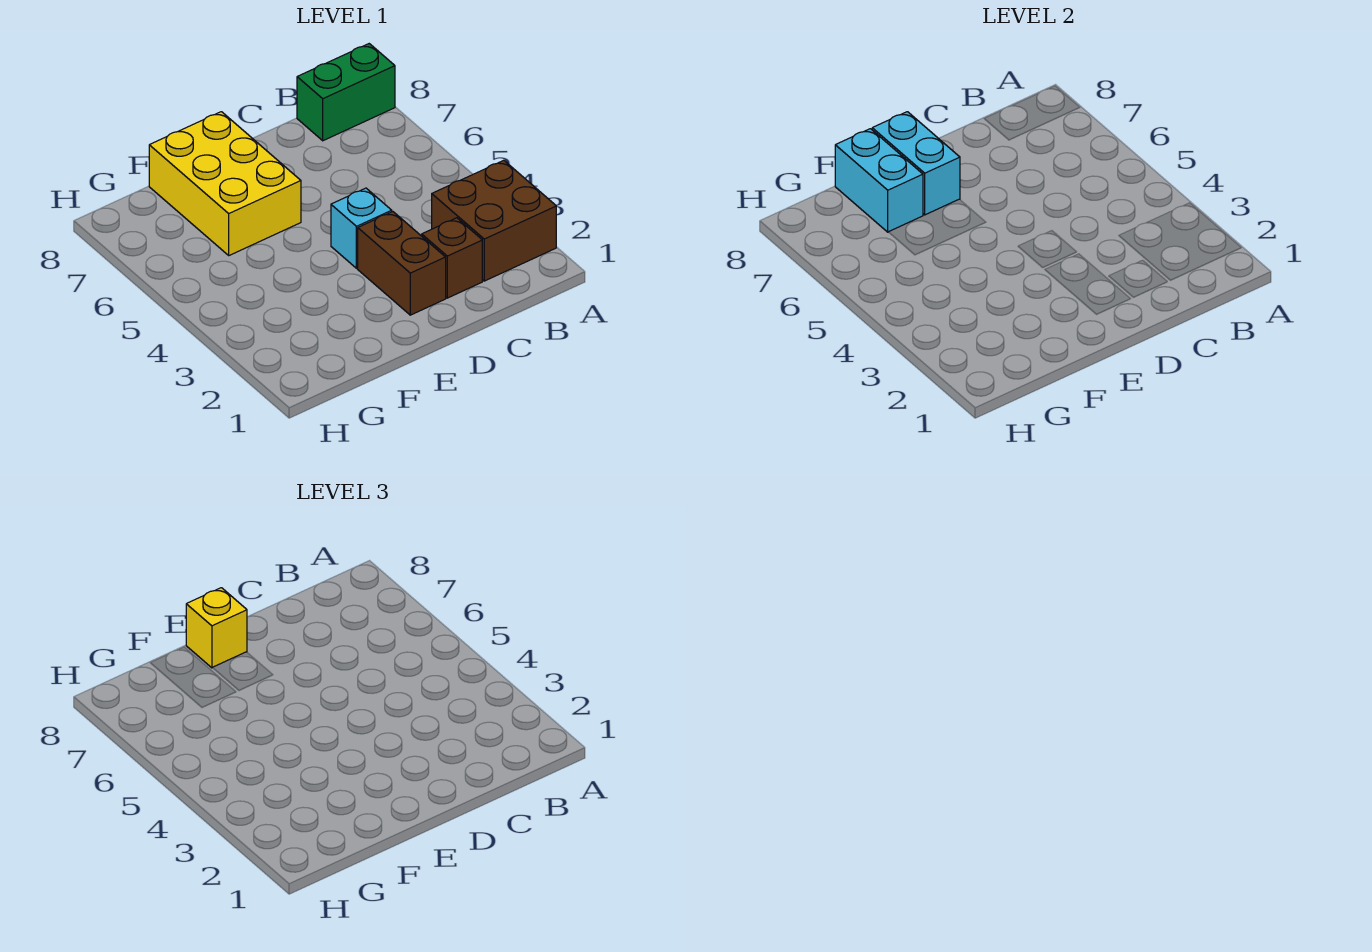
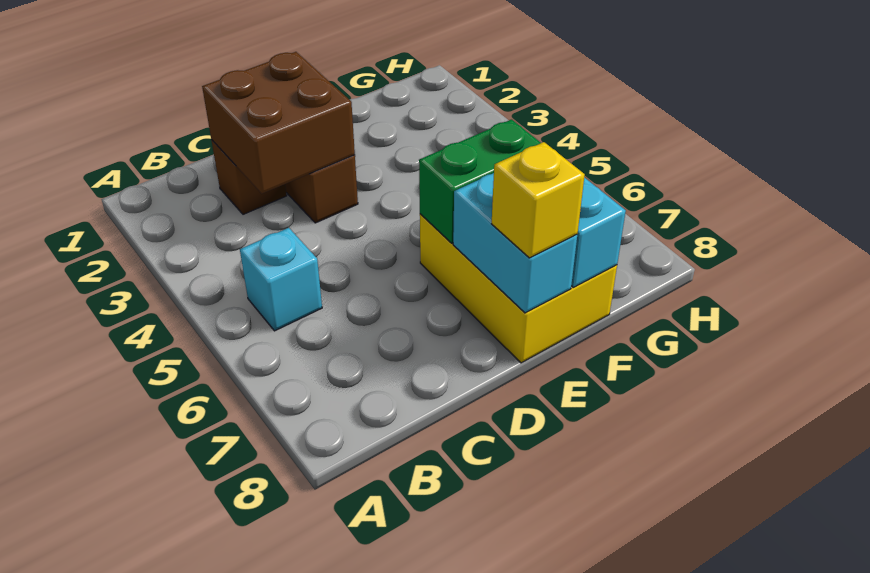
brown brick A2:B3 level 1 -> brown brick C2:D3 level 2
green brick A8:B8 level 1 -> green brick E6:F6 level 2
cyan brick D4 level 1 -> cyan brick B5 level 1

